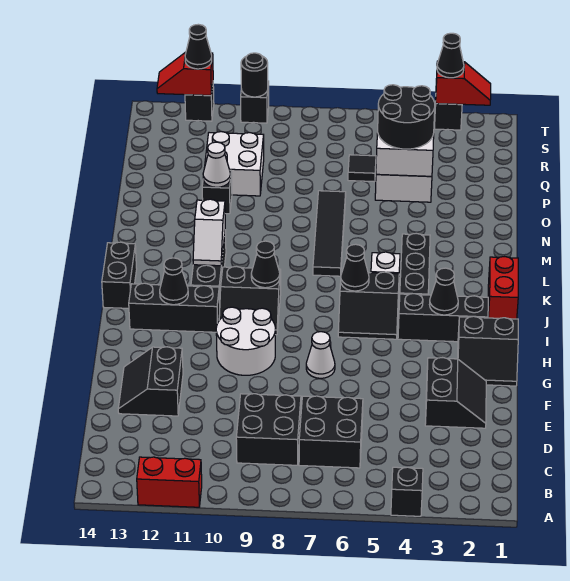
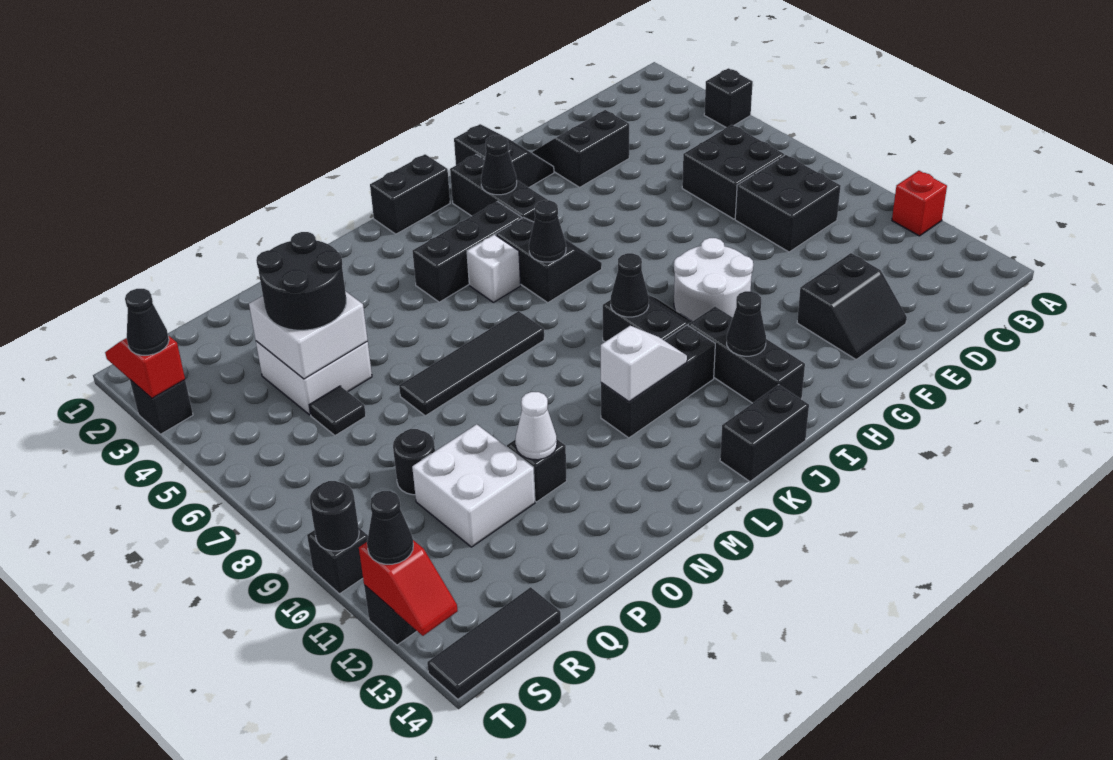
red brick A11:A12 level 1 -> red brick A11 level 1
white cone G7 level 1 -> none
red brick J1:K1 level 1 -> black brick J1:K1 level 1
none -> black round brick Q9 level 1
none -> black tile R14:T14 level 1

